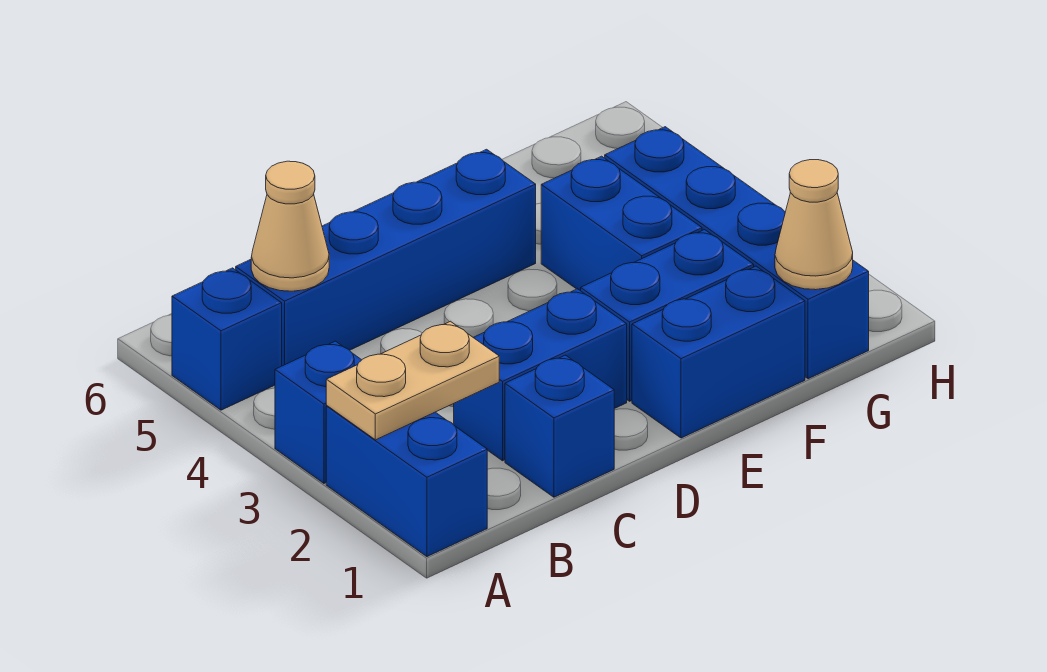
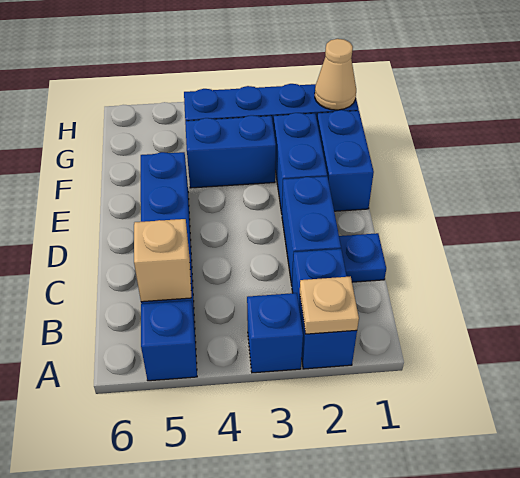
blue brick A1:A2 level 1 -> blue brick A2:B2 level 1
tan plate A2:B2 level 2 -> tan plate A2 level 2
tan cone B5 level 2 -> tan brick B5 level 2
blue brick C1 level 1 -> blue plate C1 level 1

